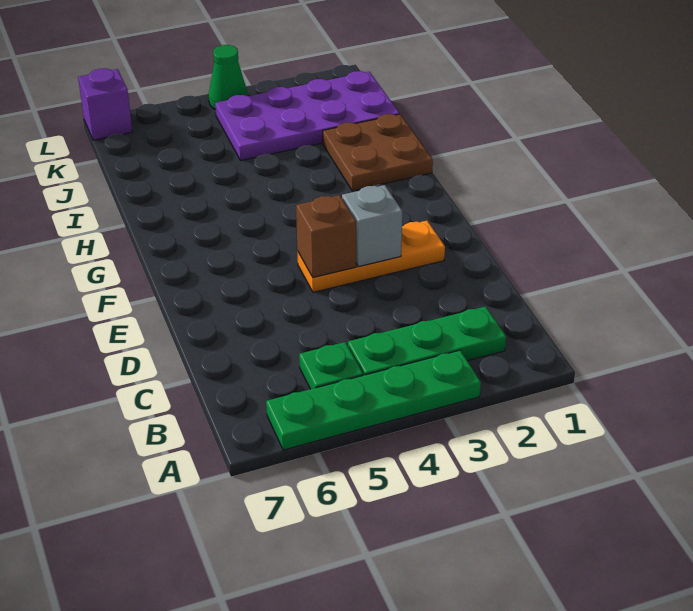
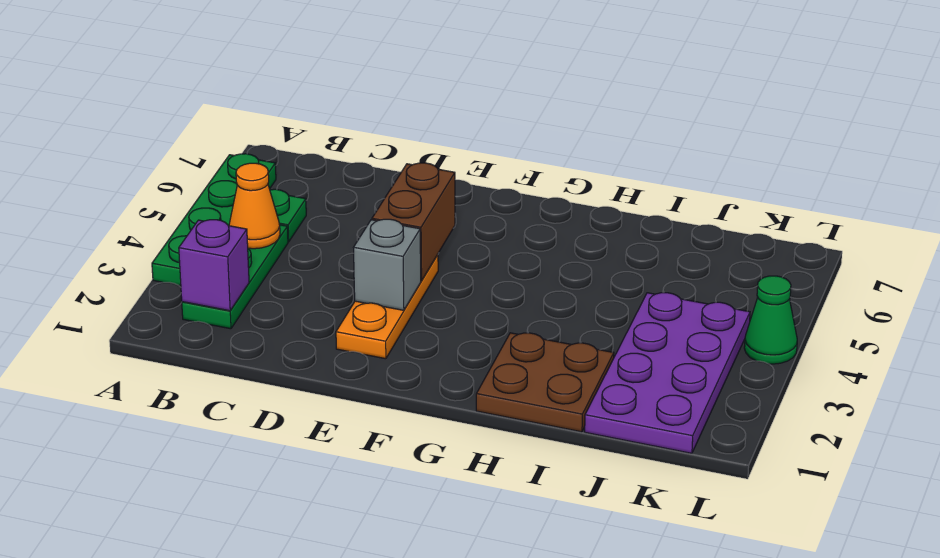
none -> orange cone B4 level 2
brown brick E4 level 2 -> brown brick E4:E5 level 2
purple brick L7 level 1 -> purple brick B2 level 2

